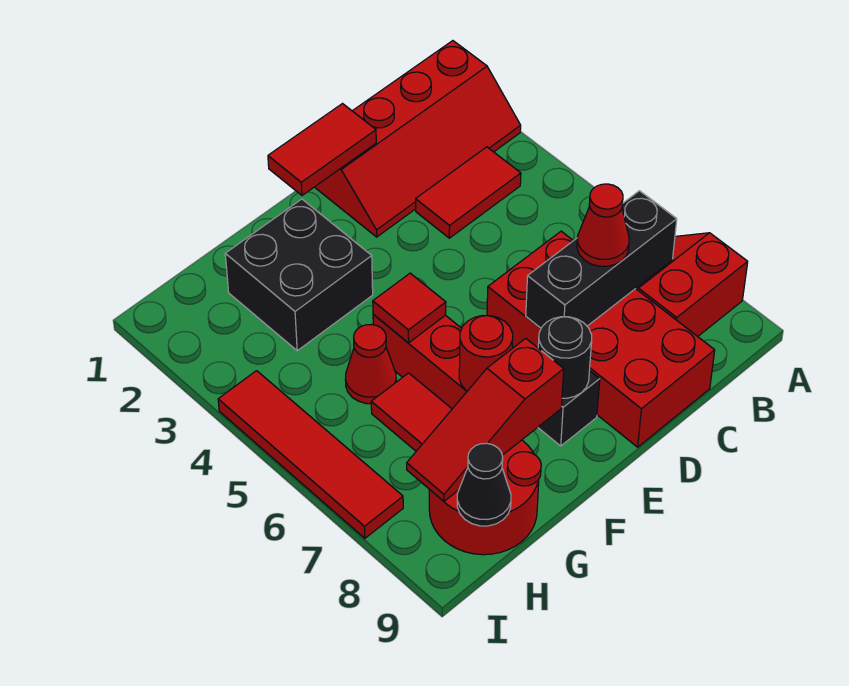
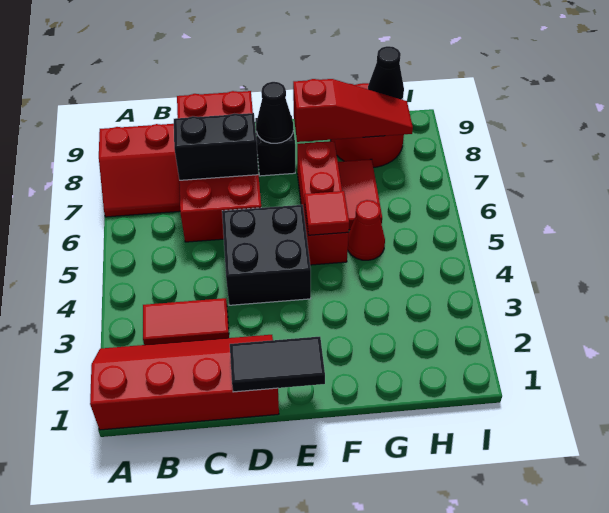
black brick B7:D7 level 2 -> black brick C7:D7 level 2
red cone C7 level 3 -> none
red tile D1:E1 level 2 -> black tile D1:E1 level 2
black round brick E8 level 2 -> black cone E8 level 2
black brick F2:G3 level 1 -> black brick D4:E5 level 1
red round brick F7 level 2 -> none
red tile I4:I7 level 1 -> none

